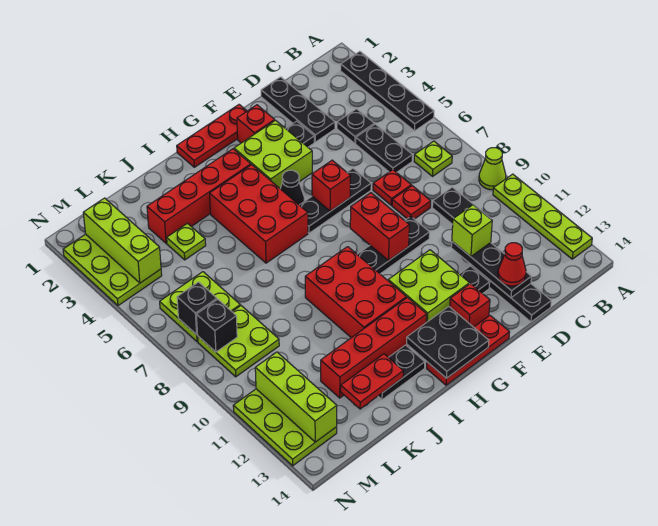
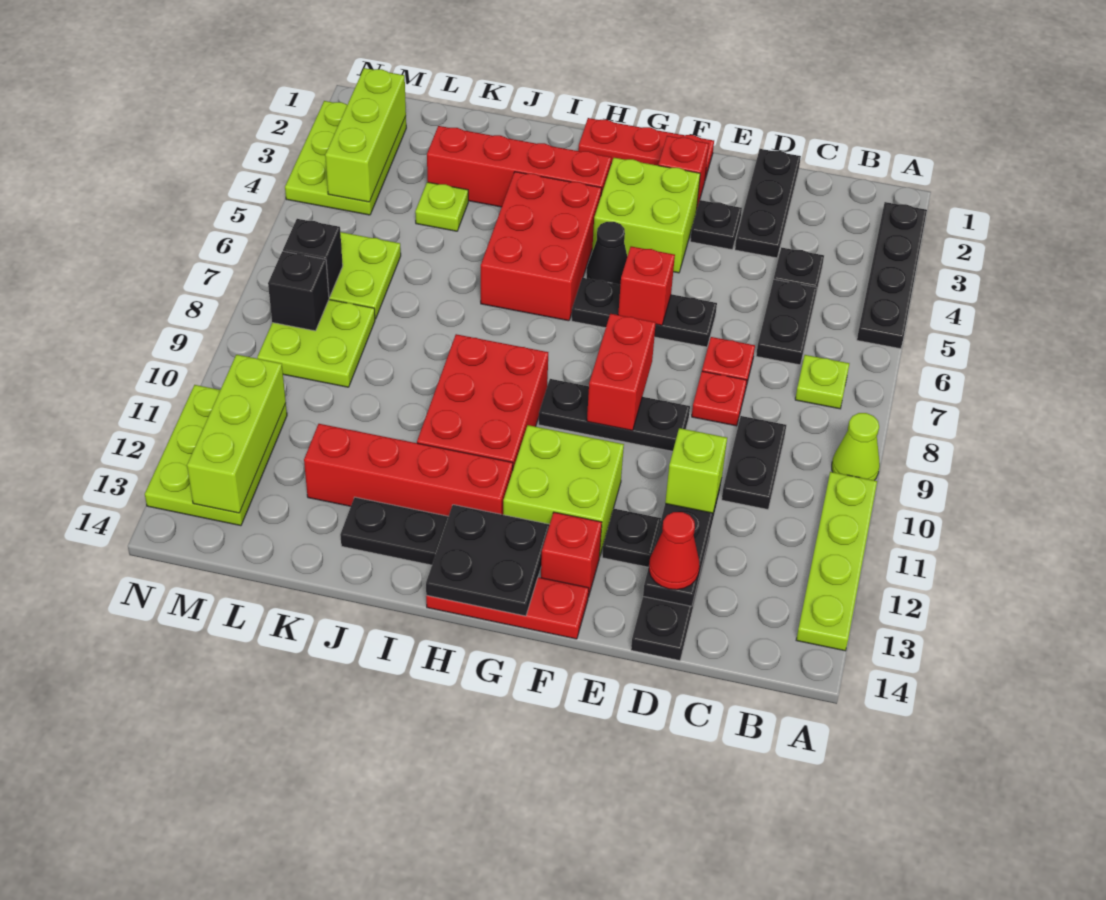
red plate J13:K13 level 2 -> none

